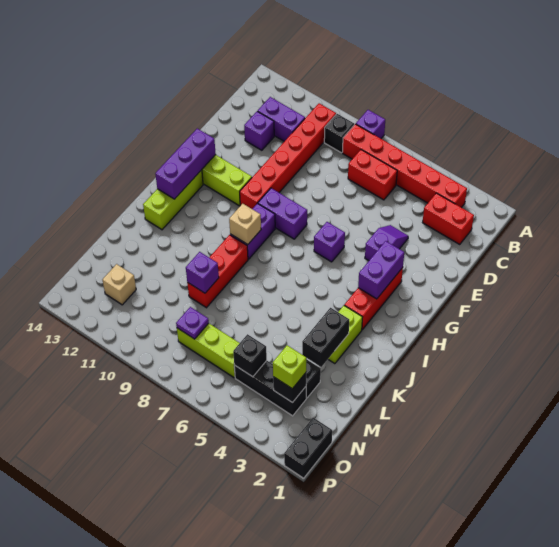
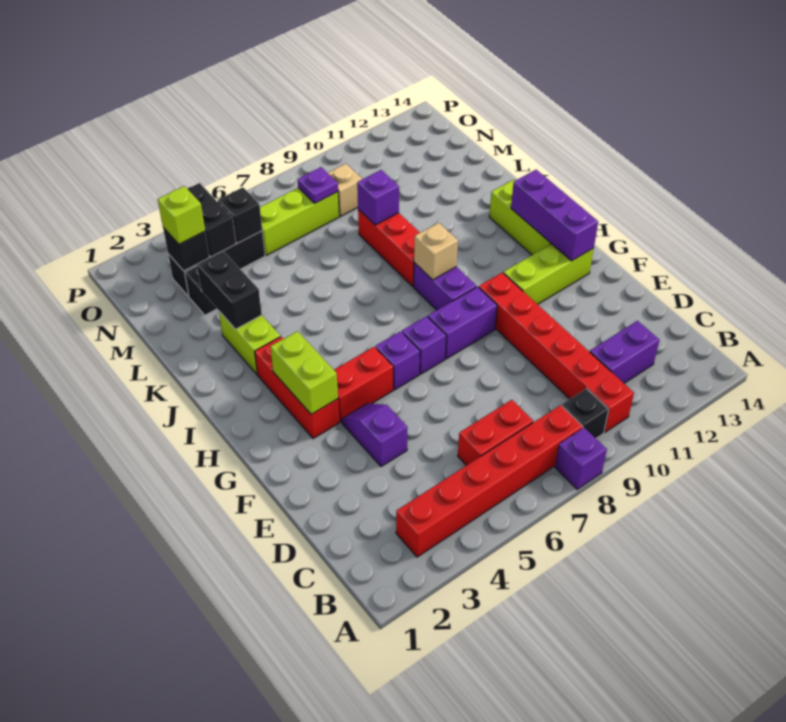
red brick C2:C3 level 1 -> red brick G4:G5 level 1
purple brick D12 level 1 -> purple brick G7 level 1
purple slope E4:F4 level 1 top F -> purple slope E4:F4 level 1 top E
purple brick G3:H3 level 2 -> lime brick G3:H3 level 2
tan brick N12 level 1 -> tan brick N9 level 1
black brick O1:P1 level 1 -> black brick N4:O4 level 2

